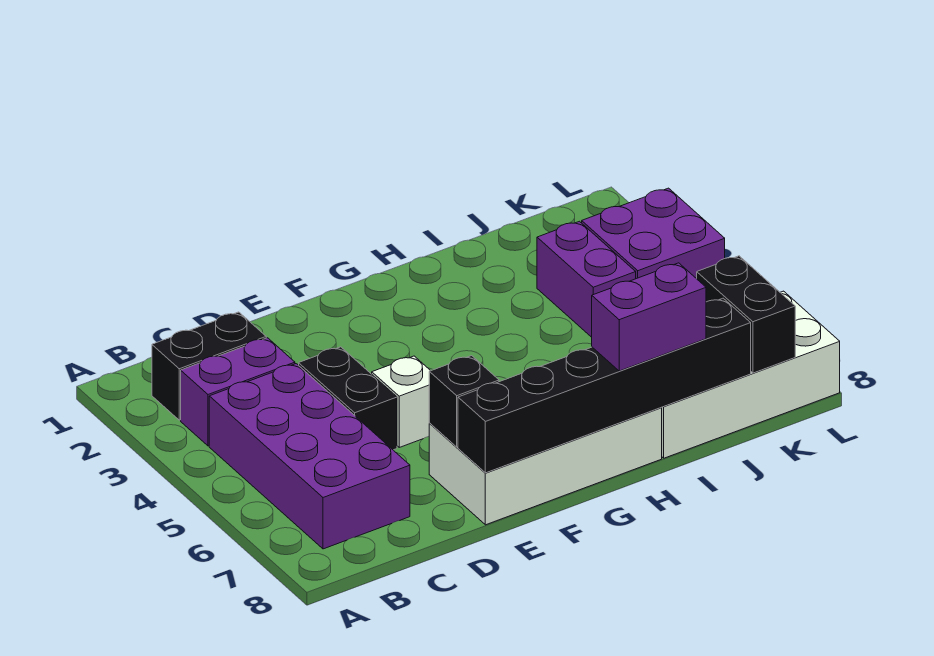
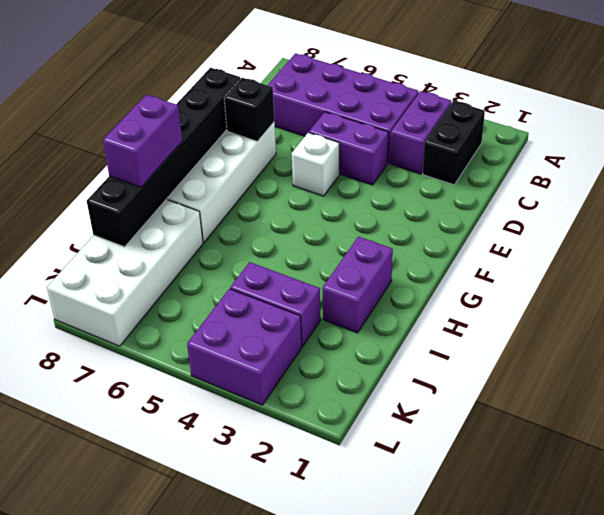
black brick D4:D5 level 1 -> purple brick D4:D5 level 1
none -> purple brick H2:I2 level 1
black brick K7:K8 level 2 -> none

